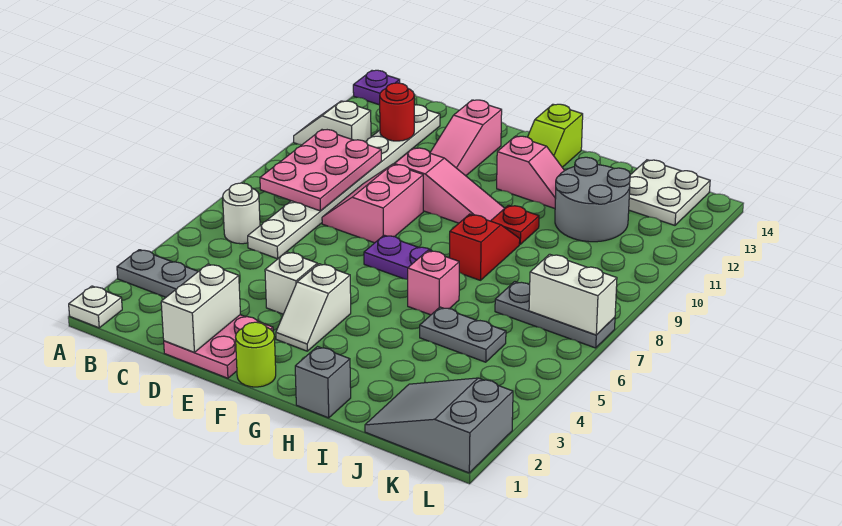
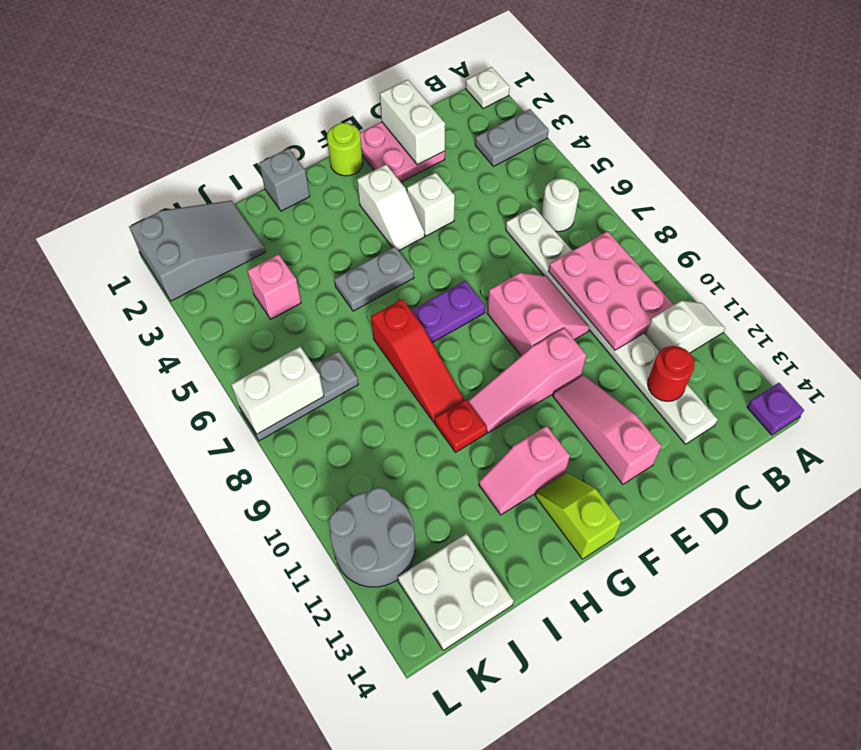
white slope F3:F4 level 1 top 4 -> white slope F3:F4 level 1 top 3
pink brick H6 level 1 -> pink brick J4 level 1
red slope H8:H9 level 1 top 8 -> red slope H7:H9 level 1 top 7
grey plate I5:J5 level 1 -> grey plate G5:H5 level 1
grey round brick I11:J12 level 1 -> grey round brick K11:L12 level 1

